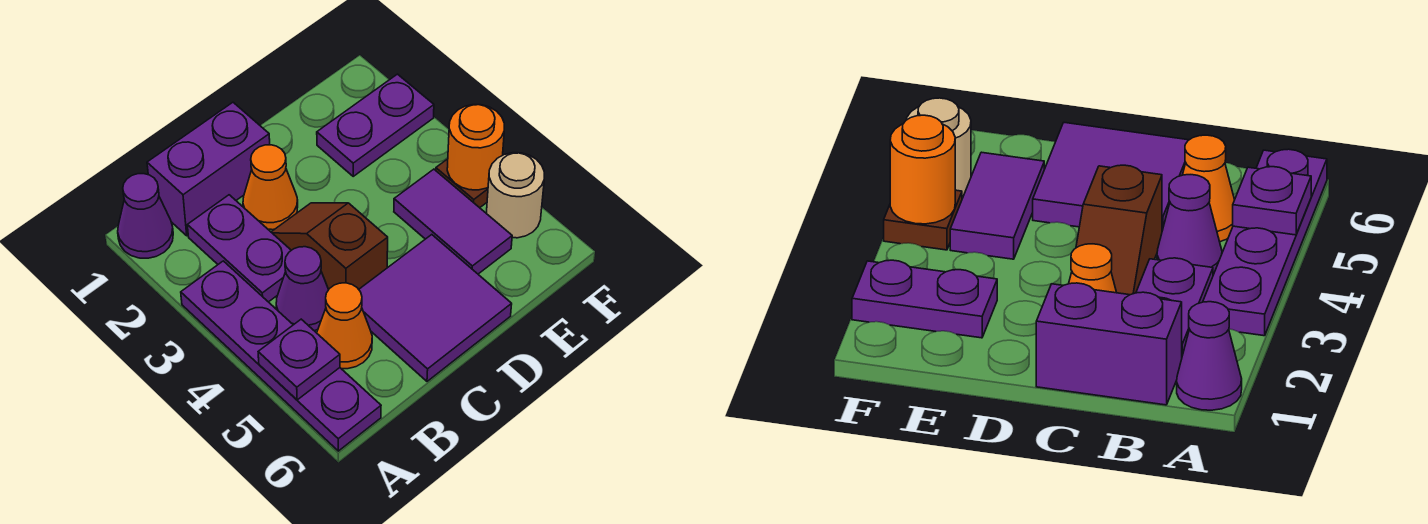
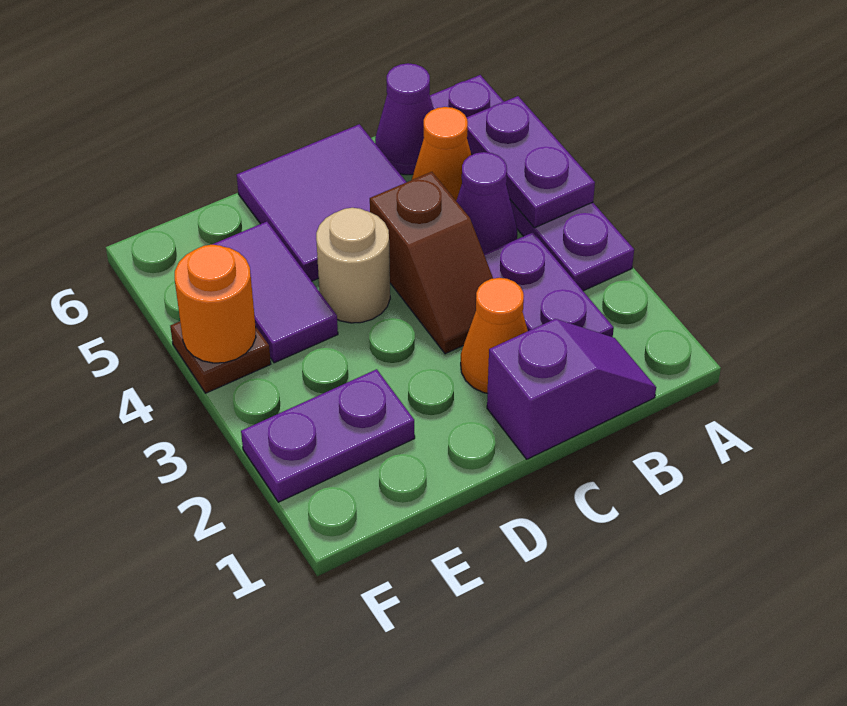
purple cone A1 level 1 -> purple cone B6 level 1
purple plate A5 level 2 -> purple plate A4:A5 level 2
purple brick B1:C1 level 1 -> purple slope B1:C1 level 1 top C
tan round brick F5 level 1 -> tan round brick D4 level 1

